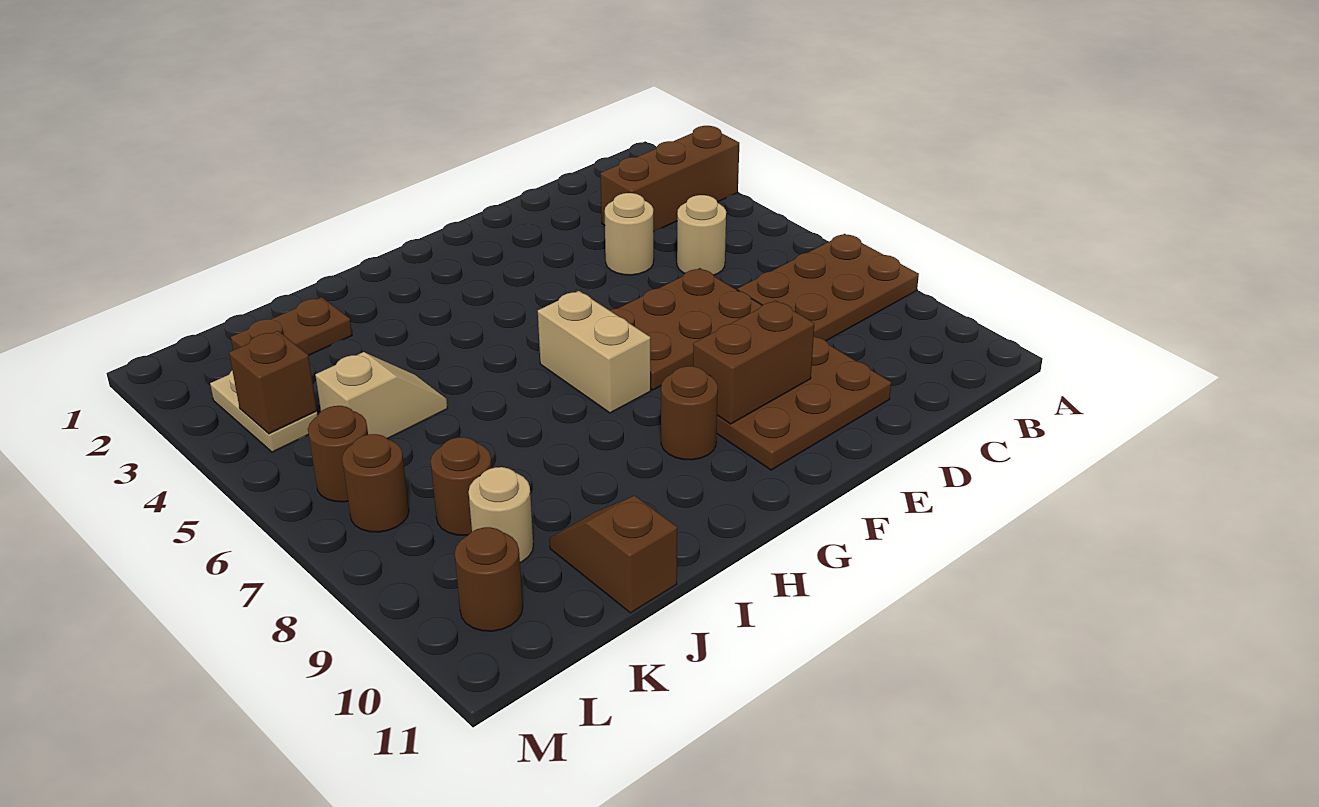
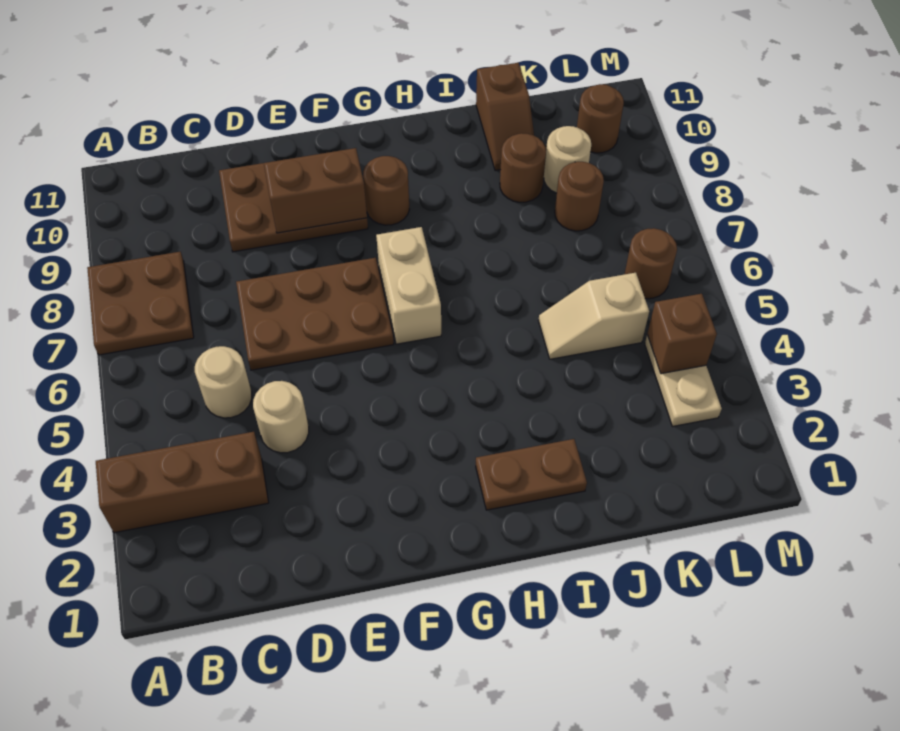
brown plate A7:C8 level 1 -> brown plate A7:B8 level 1
brown plate J2:K2 level 1 -> brown plate H2:I2 level 1
brown round brick L7 level 1 -> brown round brick J9 level 1

